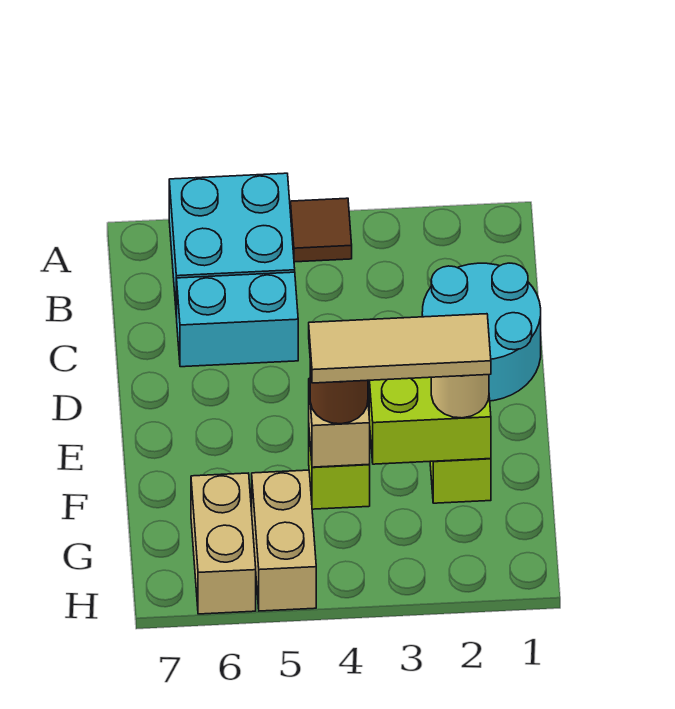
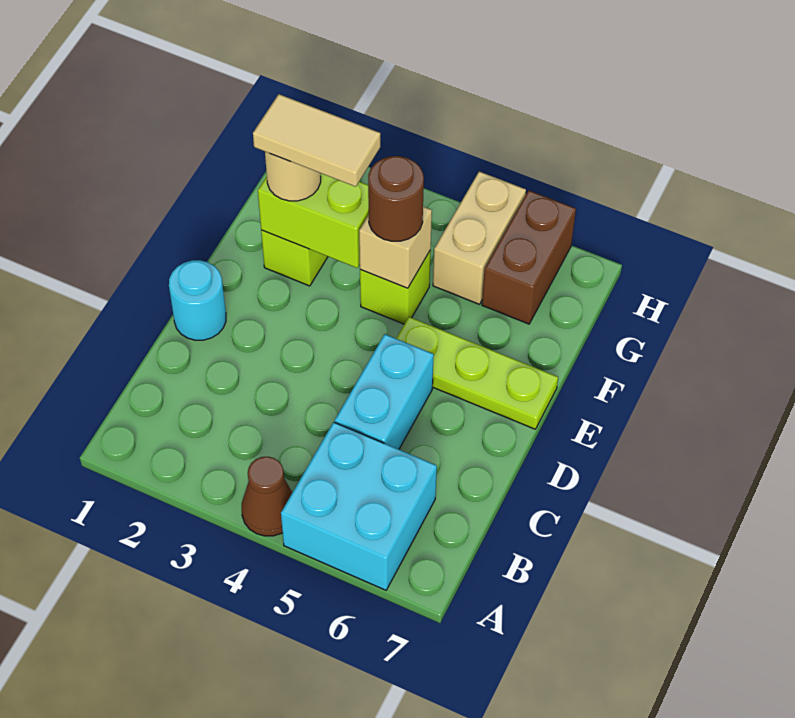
brown tile A4 level 1 -> brown cone A4 level 1
cyan round brick C1:D2 level 1 -> cyan round brick D1 level 1
cyan brick C5:C6 level 1 -> cyan brick C5:D5 level 1
none -> lime plate E5:E7 level 1
tan tile F2:F4 level 4 -> tan tile F2:F3 level 4
tan brick G6:H6 level 1 -> brown brick G6:H6 level 1

